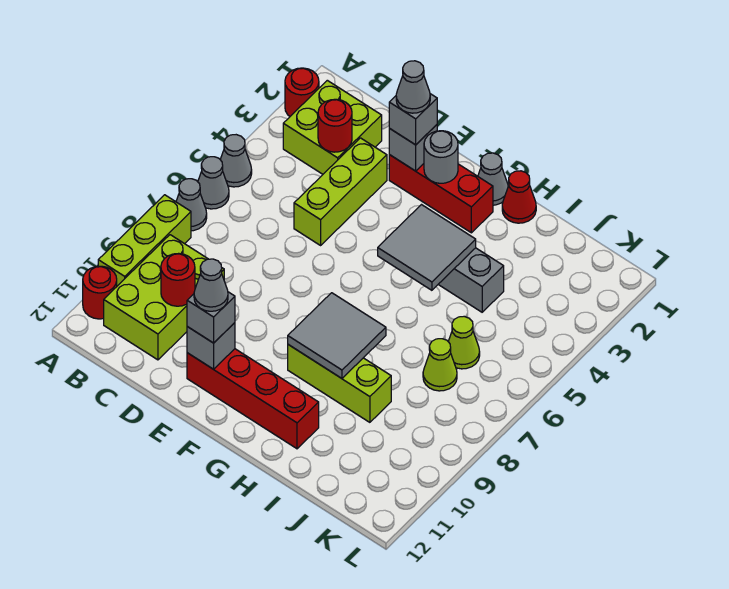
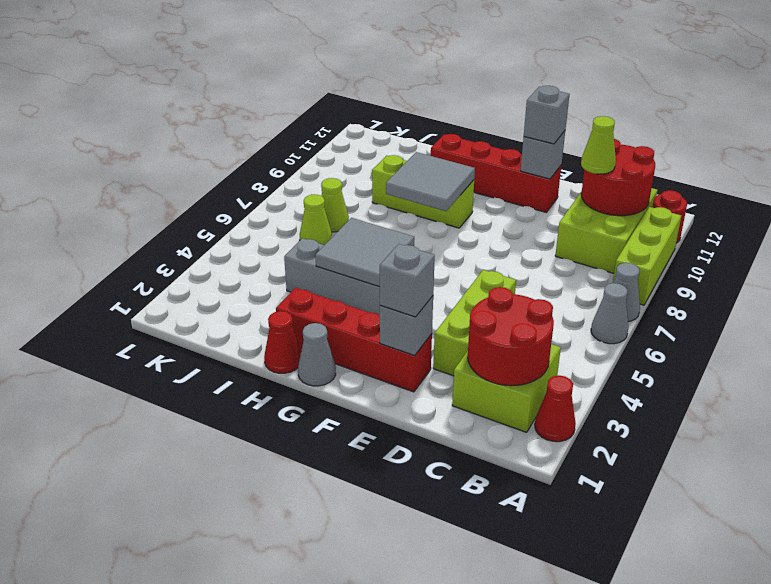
red round brick A2 level 1 -> red cone A2 level 1
grey cone A5 level 1 -> none
red round brick C3 level 2 -> red round brick B2:C3 level 2
red round brick C10 level 2 -> red round brick B10:C11 level 2
none -> lime cone C10 level 3
red brick E2:G2 level 1 -> red brick E2:H2 level 1
grey cone E2 level 4 -> none
grey cone E11 level 4 -> none
grey round brick F2 level 2 -> none

